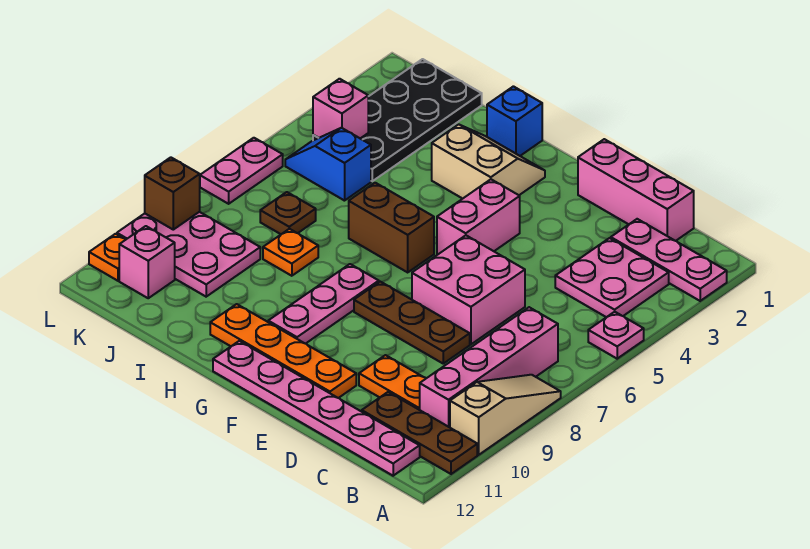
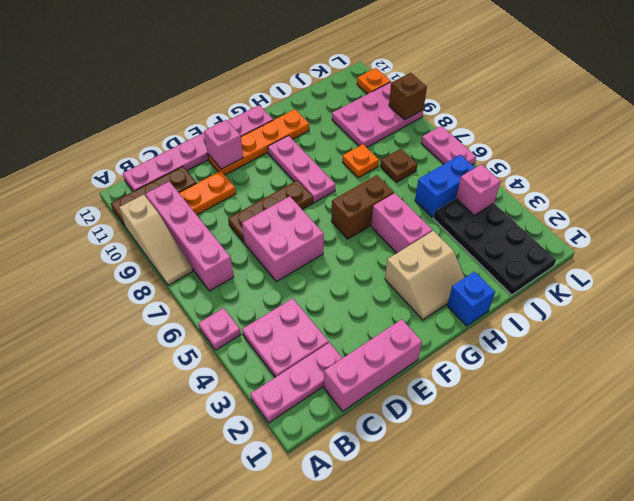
pink brick F4:F5 level 1 -> pink brick H4:H5 level 1
blue slope J5:K5 level 1 top J -> blue brick J5:K5 level 1
pink brick K11 level 1 -> pink brick E11 level 2

